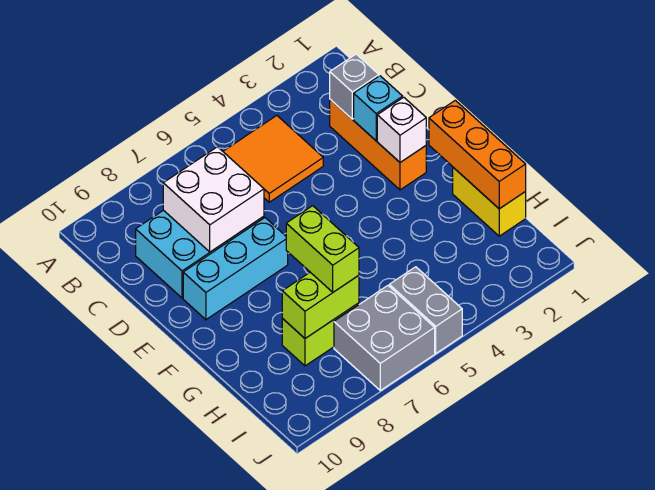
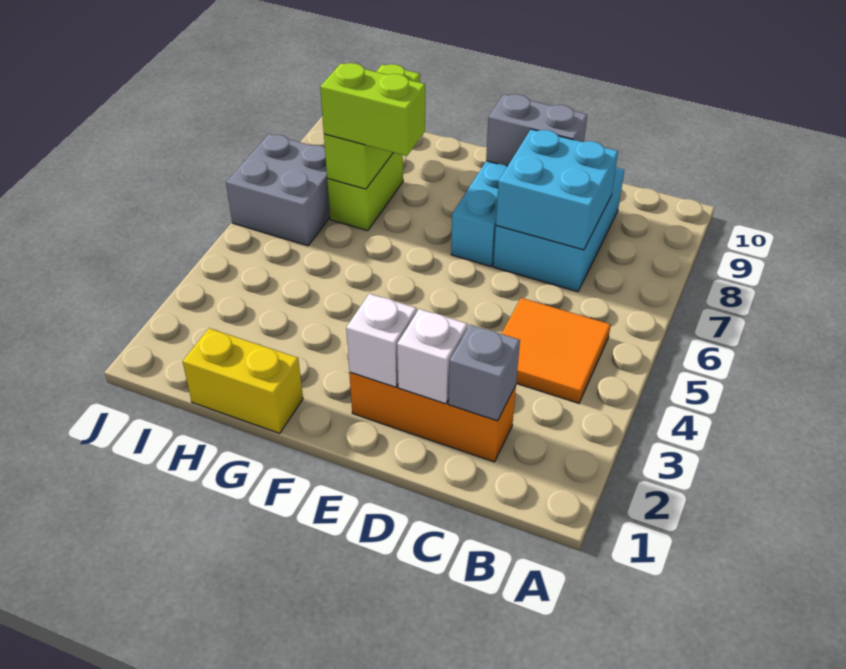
white brick C7:D8 level 2 -> cyan brick C7:D8 level 2
cyan brick D2 level 2 -> white brick D2 level 2
orange brick F1:H1 level 2 -> none
lime brick H7:H8 level 2 -> lime brick H7:H9 level 2
grey brick I5:J5 level 1 -> grey brick D9:E9 level 2

